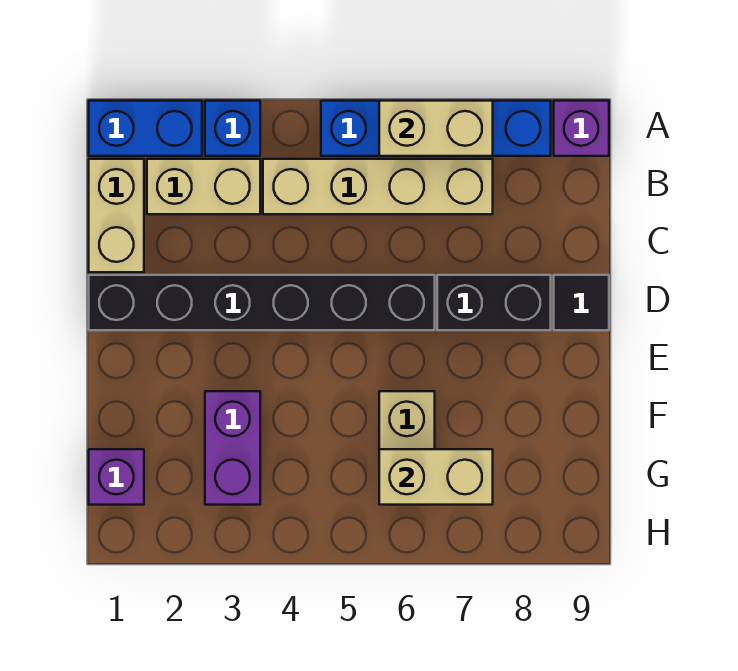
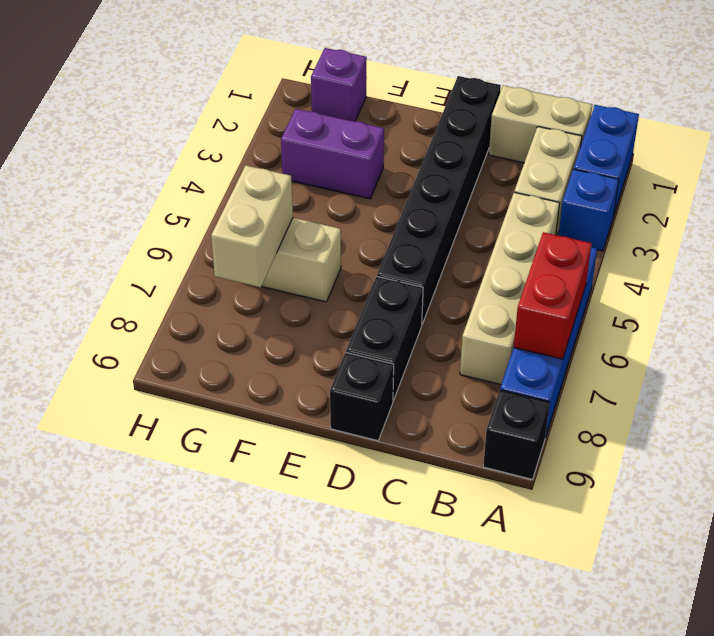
tan brick A6:A7 level 2 -> red brick A6:A7 level 2
purple brick A9 level 1 -> black brick A9 level 1
black tile D9 level 1 -> black brick D9 level 1

